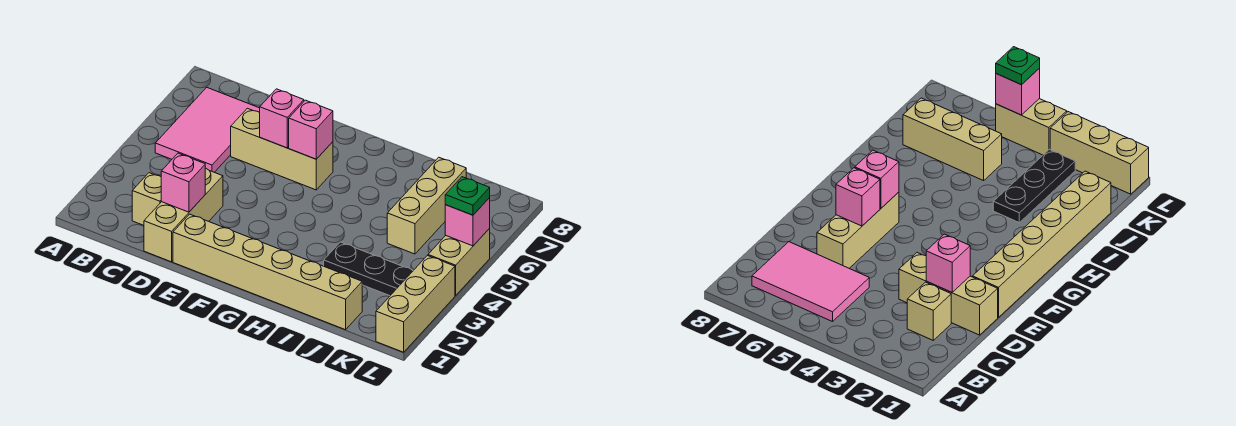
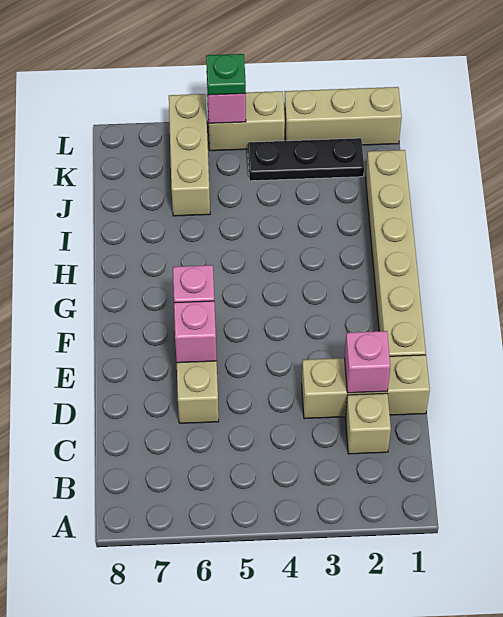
pink tile B5:C7 level 1 -> none
black plate I3:K3 level 1 -> black plate K2:K4 level 1
tan brick J5:J7 level 1 -> tan brick J6:L6 level 1

